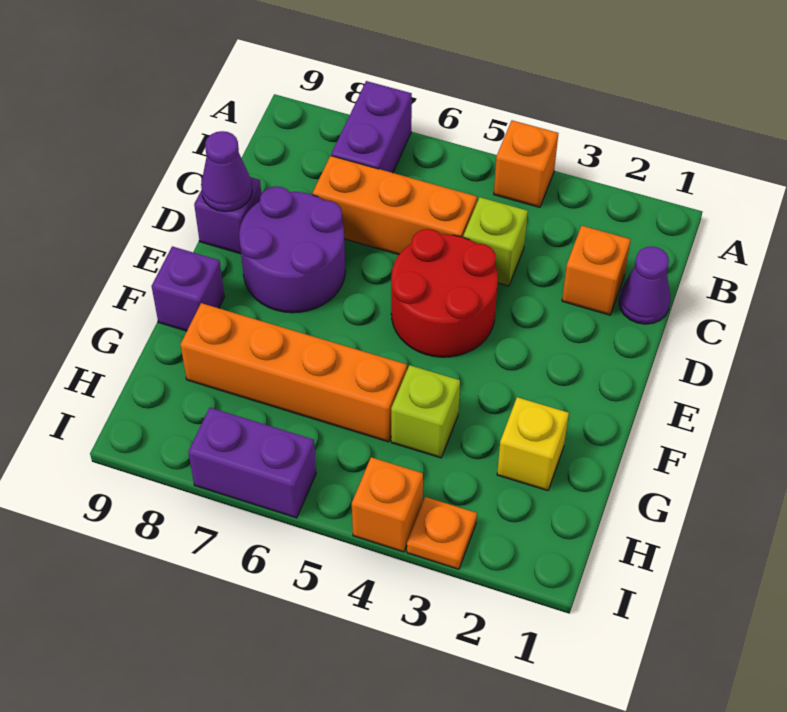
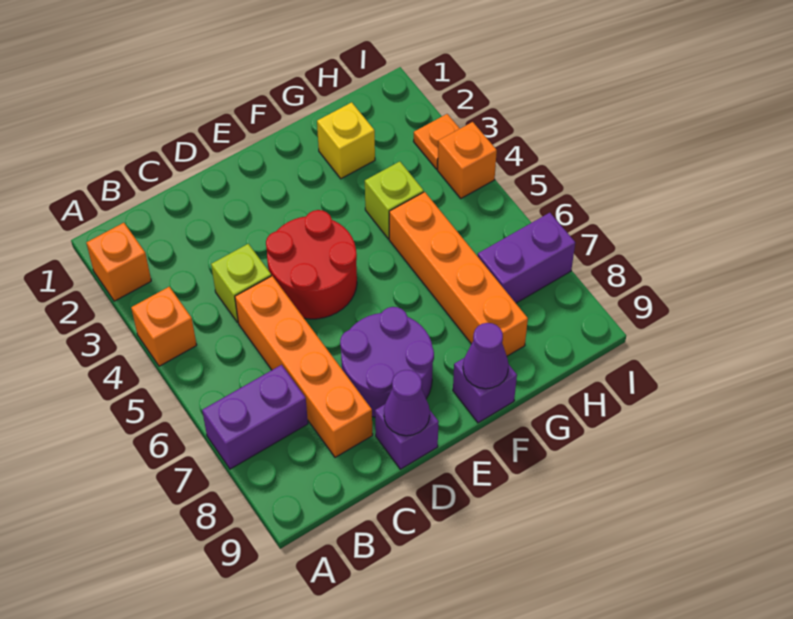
purple cone C1 level 1 -> purple cone F9 level 2
orange brick C2 level 1 -> orange brick A2 level 1
orange brick C5:C7 level 1 -> orange brick C5:C8 level 1
purple brick I6:I7 level 1 -> purple brick H7:I7 level 1

